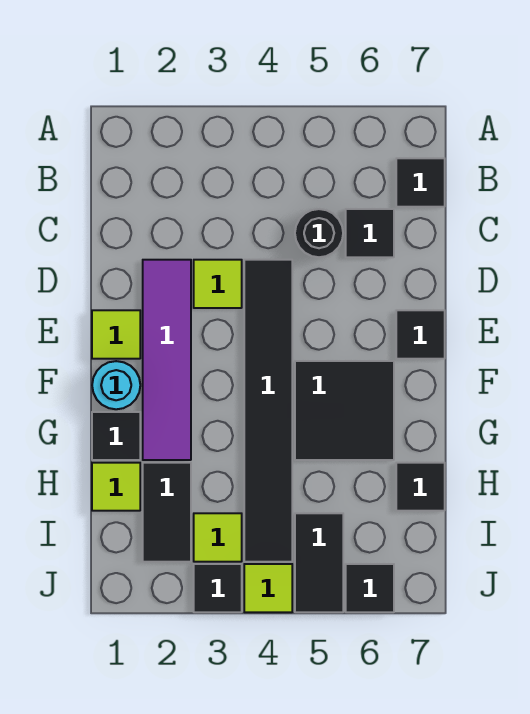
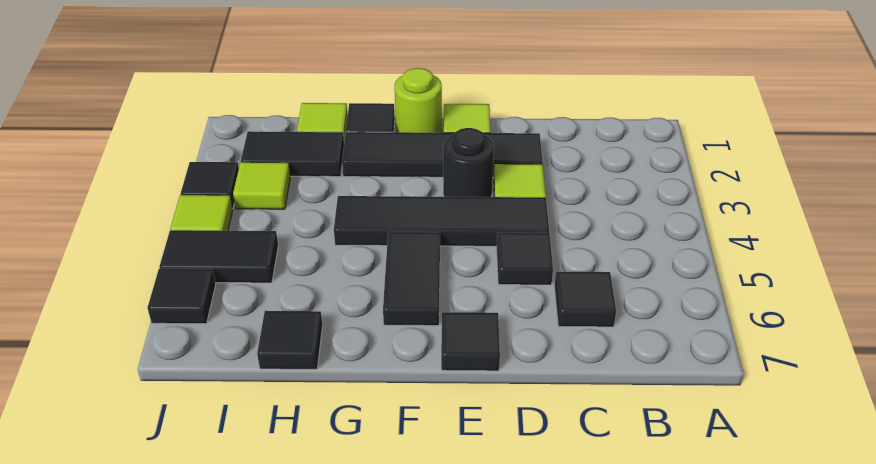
black tile B7 level 1 -> black tile D5 level 1
black round brick C5 level 1 -> black round brick E3 level 1
purple tile D2:G2 level 1 -> black tile D2:G2 level 1
black tile D4:I4 level 1 -> black tile D4:G4 level 1
cyan round brick F1 level 1 -> lime round brick F1 level 1
black tile F5:G6 level 1 -> black tile F5:F6 level 1

